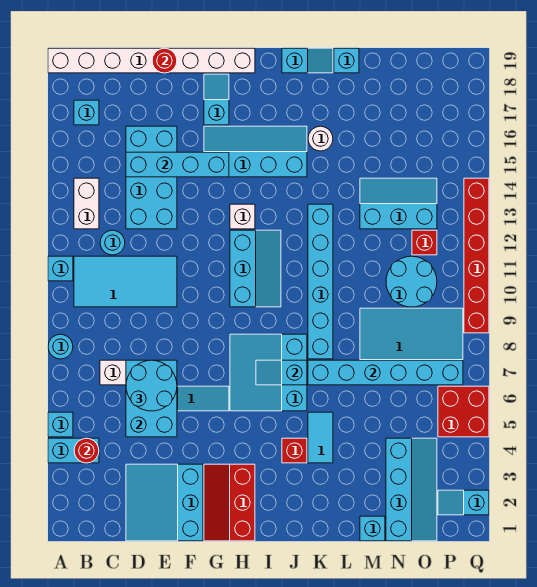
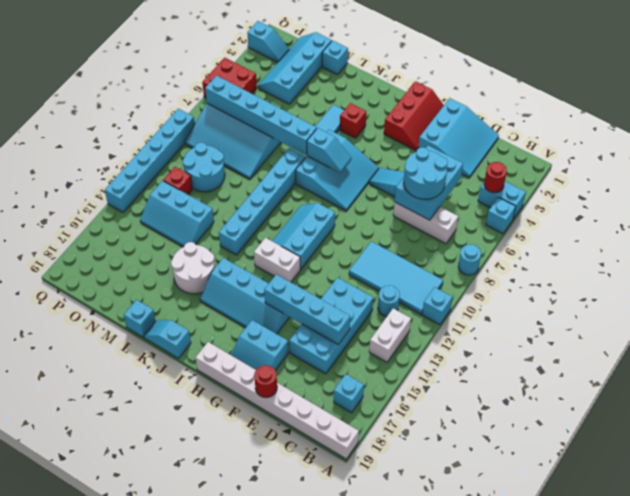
cyan slope G17:G18 level 1 top 17 -> cyan slope F17:G18 level 1 top 17
white brick H13 level 1 -> white brick H13:I13 level 1
white round brick K16 level 1 -> white round brick K15:L16 level 1
red brick Q9:Q14 level 1 -> cyan brick Q9:Q14 level 1

